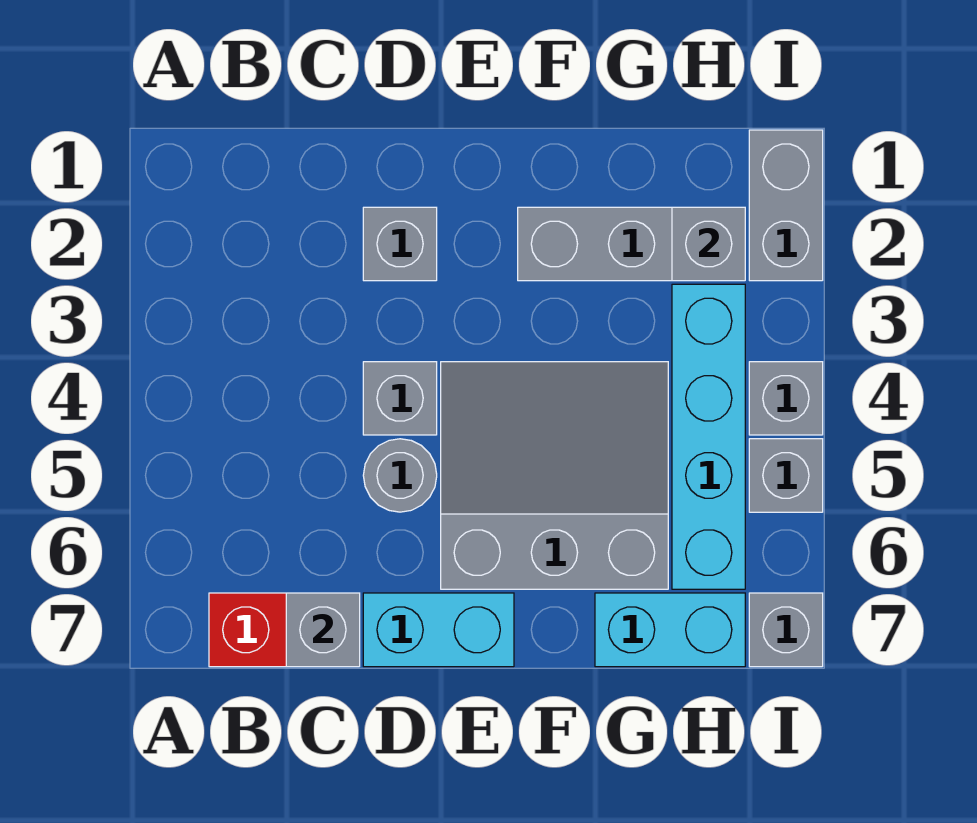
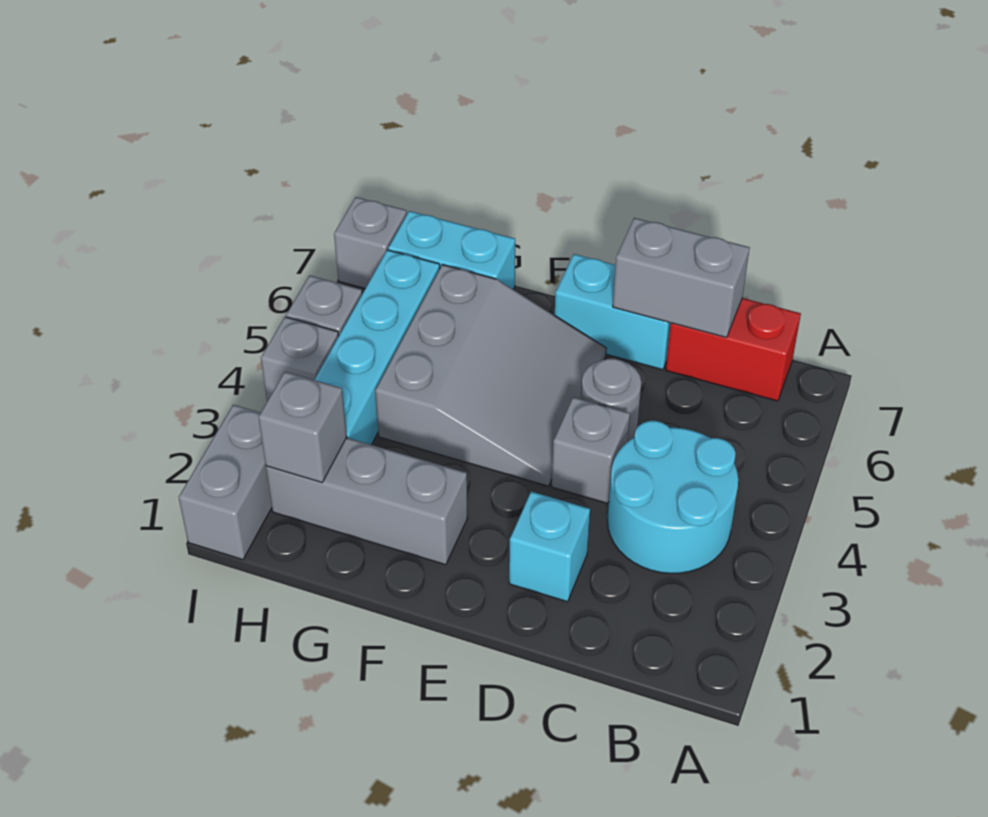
none -> cyan round brick B3:C4 level 1
grey brick C7 level 2 -> grey brick C7:D7 level 2
grey brick D2 level 1 -> cyan brick D2 level 1
grey slope E4:G6 level 1 top 6 -> grey slope E4:G6 level 1 top G

